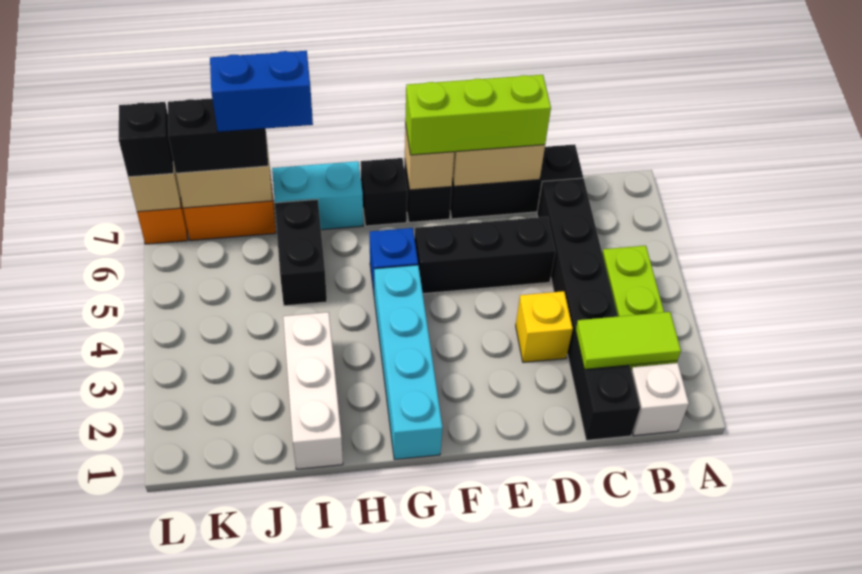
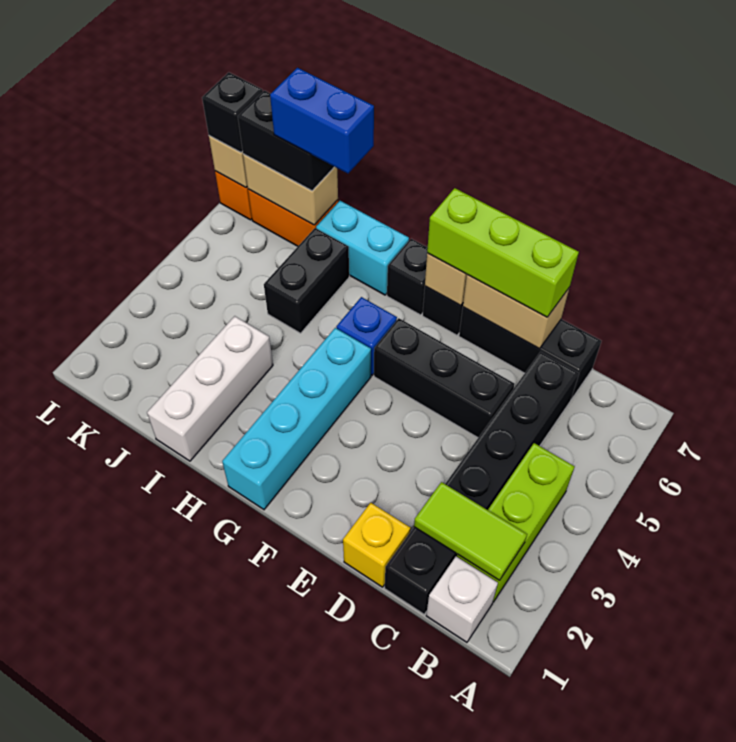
yellow brick D3 level 1 -> yellow brick D1 level 1

